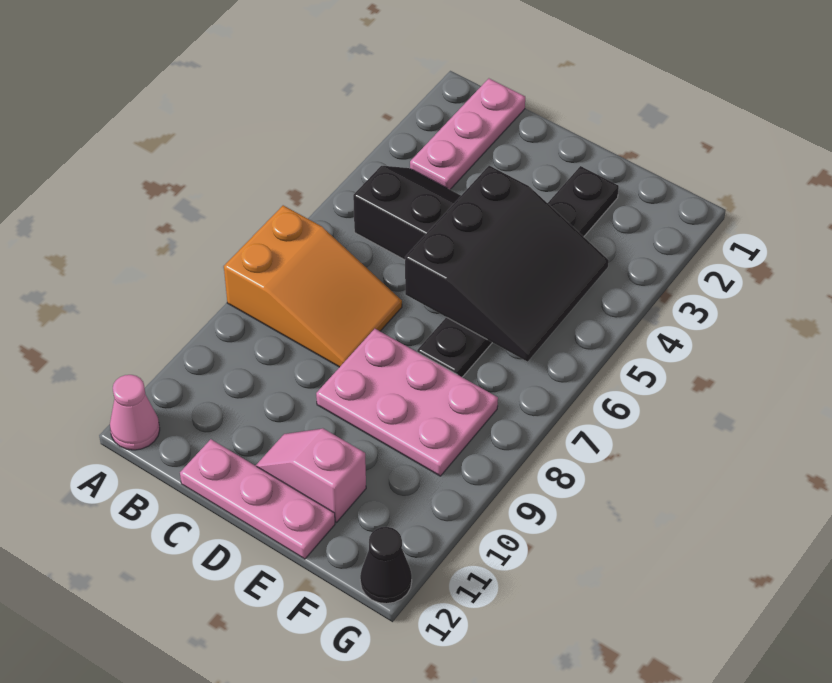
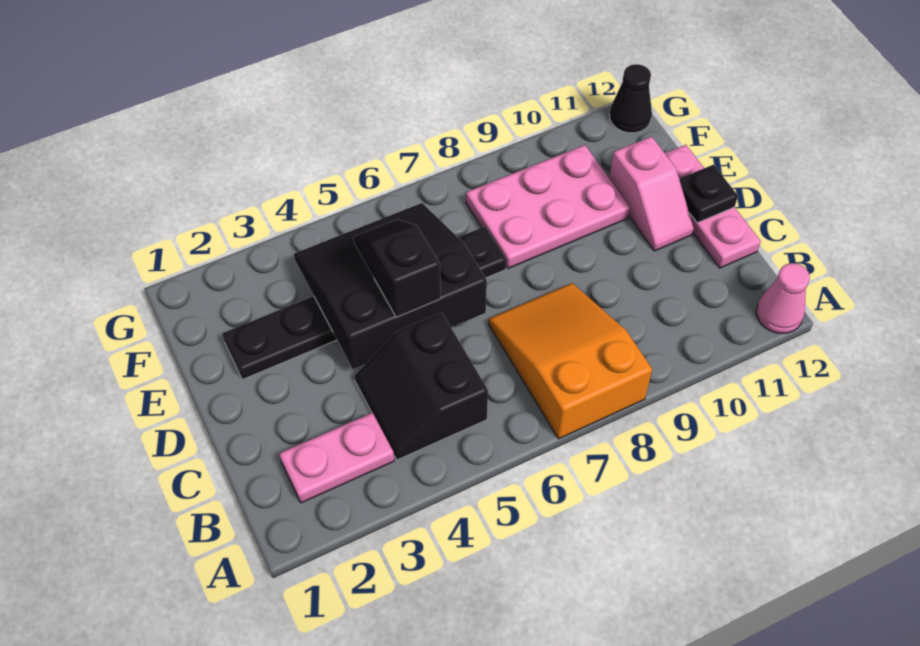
pink plate B1:B3 level 1 -> pink plate B2:B3 level 1
none -> black slope D5:E5 level 3 top D
pink plate D8:F9 level 1 -> pink plate E8:F10 level 1
none -> black plate D12 level 2

